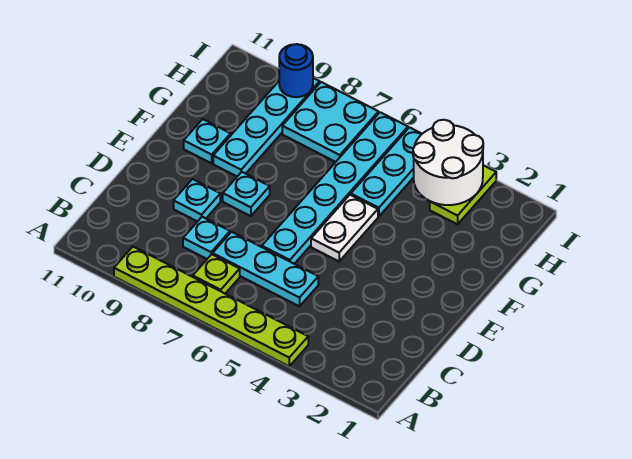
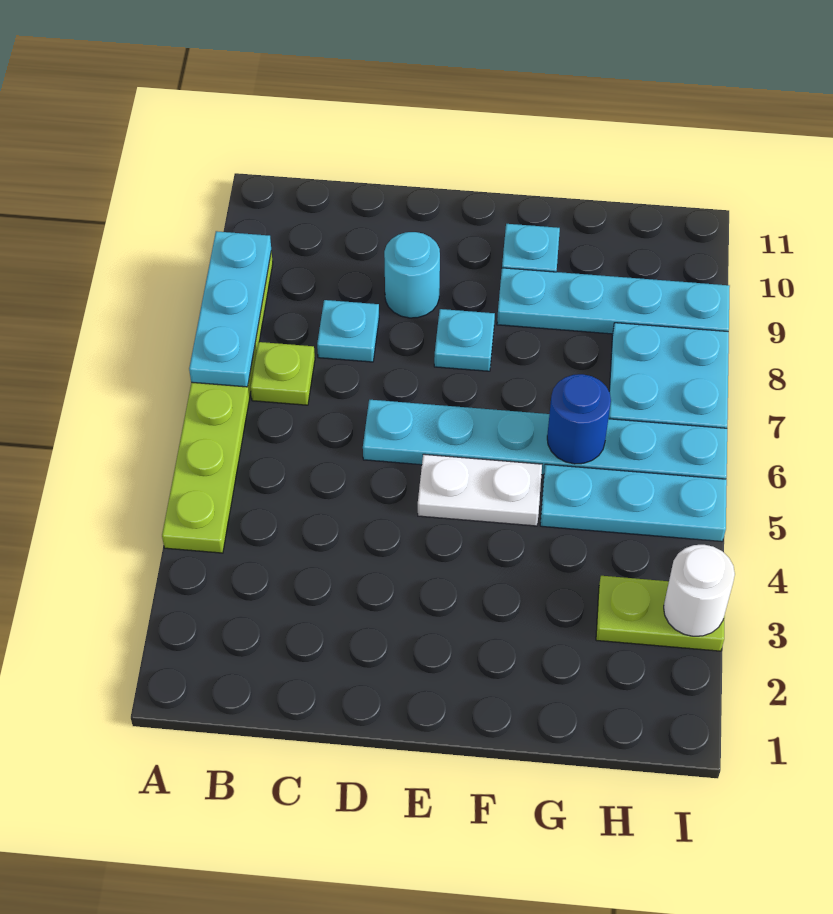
cyan plate C5:C7 level 1 -> cyan plate A7:A9 level 2
cyan plate D9 level 1 -> cyan round brick D9 level 1
white round brick H3:I4 level 2 -> white round brick I3 level 2
blue round brick I9 level 2 -> blue round brick G6 level 2

